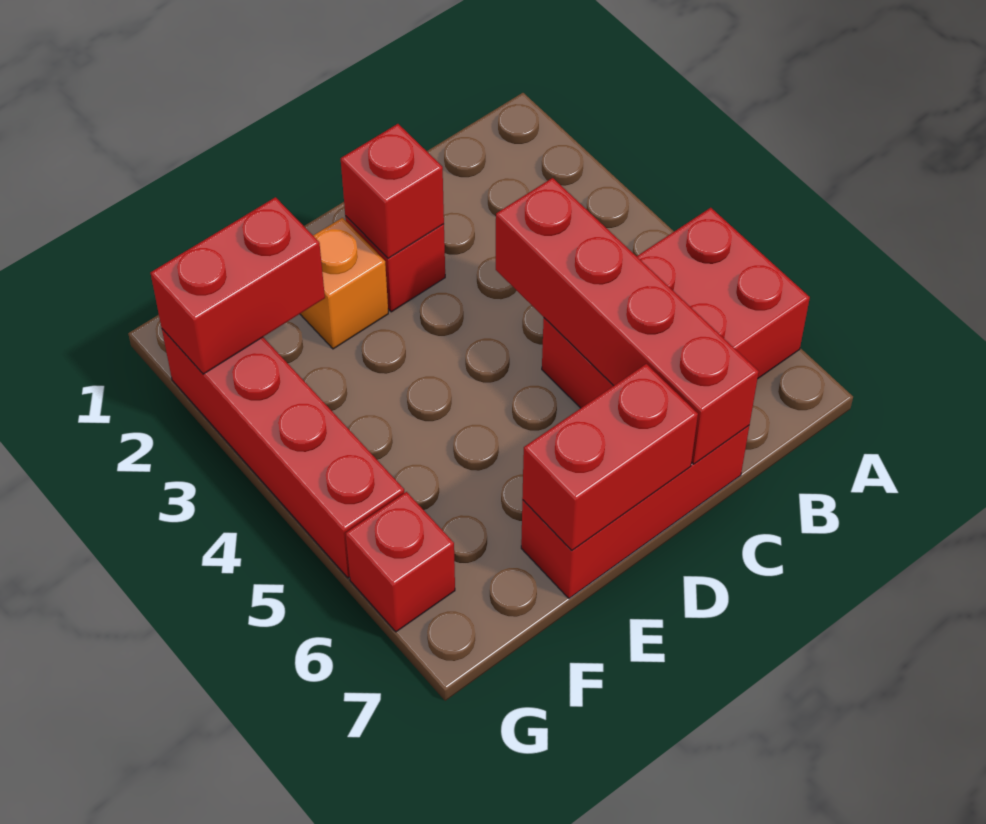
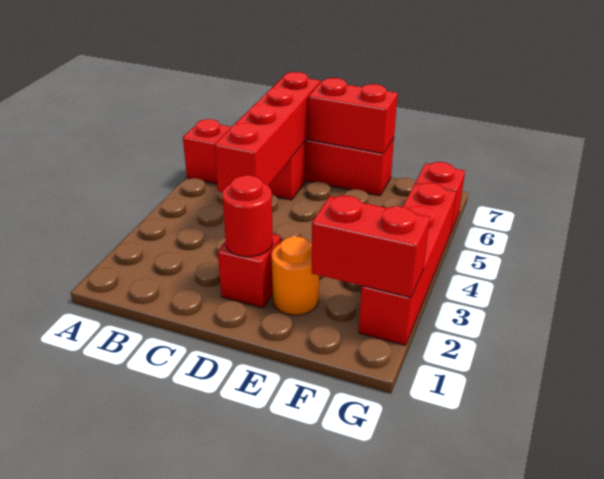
red brick A5:C6 level 1 -> red brick A6:C6 level 1
red brick D2 level 2 -> red round brick D2 level 2
orange brick E2 level 1 -> orange round brick E2 level 1

